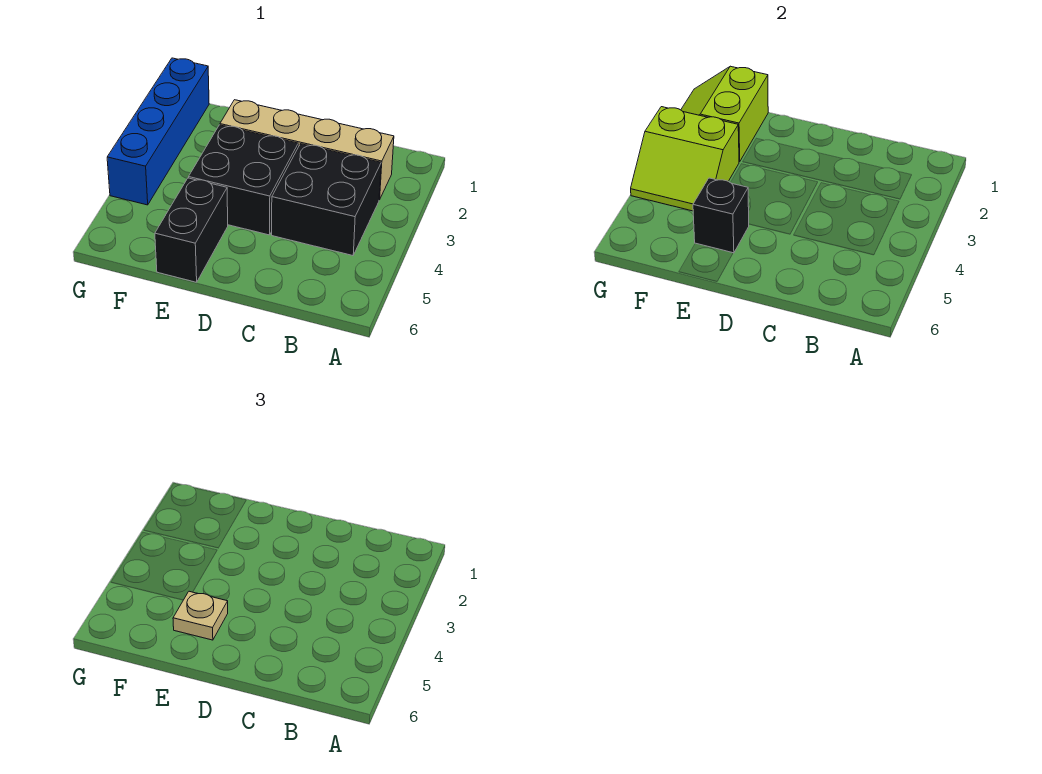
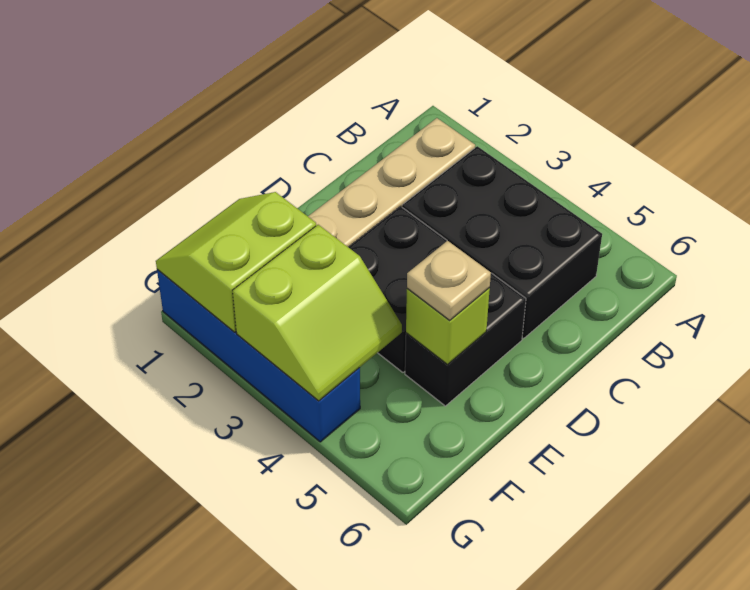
black brick B3:C4 level 1 -> black brick B3:C5 level 1
black brick E5:E6 level 1 -> black brick D5:E5 level 1
black brick E5 level 2 -> lime brick E5 level 2
lime slope F1:G2 level 2 top F -> lime slope F1:G2 level 2 top 2

